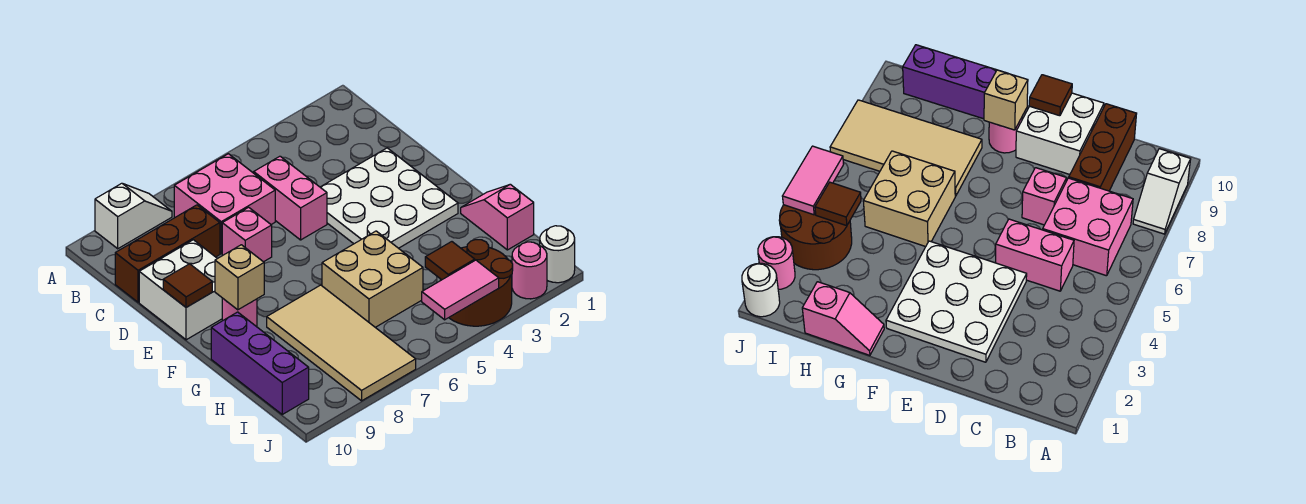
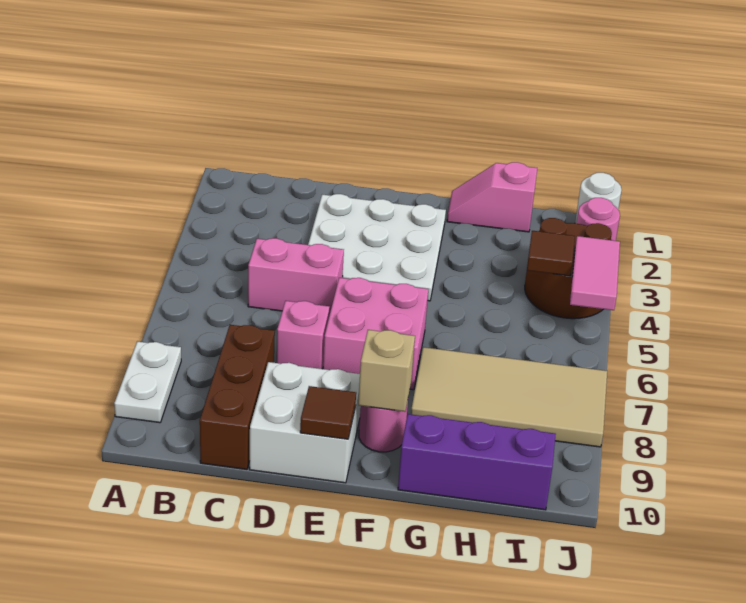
white slope A8:A9 level 1 top 9 -> white plate A8:A9 level 1
pink brick B6:C7 level 1 -> pink brick E6:F7 level 1
tan brick G5:H6 level 1 -> none

